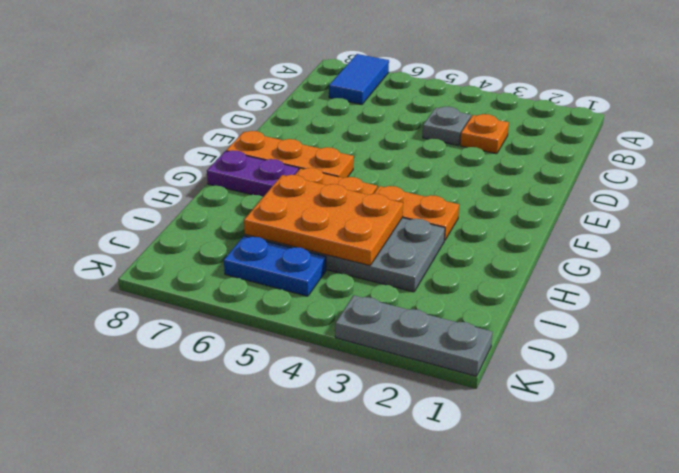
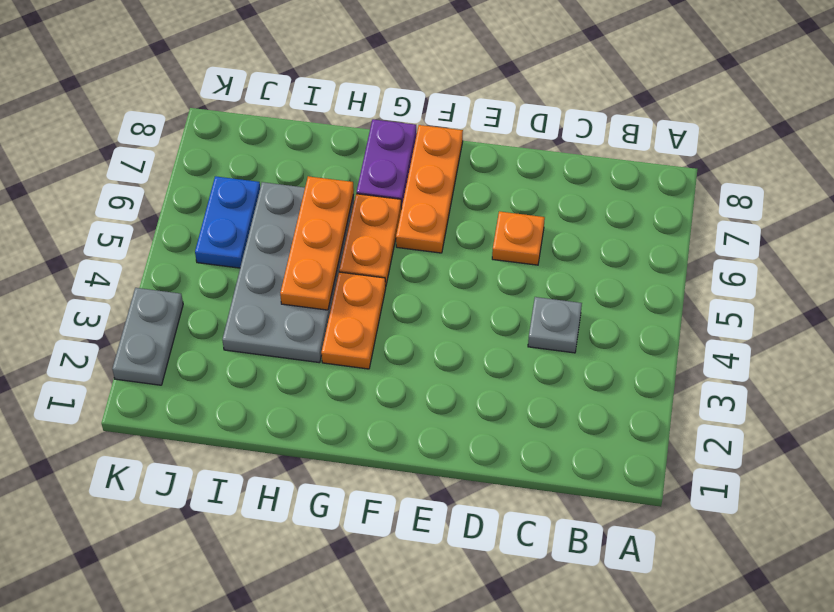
blue tile A7:B7 level 1 -> none
orange plate C3 level 1 -> orange plate D6 level 1
orange plate H4:I6 level 2 -> orange plate H4:H6 level 2
grey plate K1:K3 level 1 -> grey plate K2:K3 level 1

